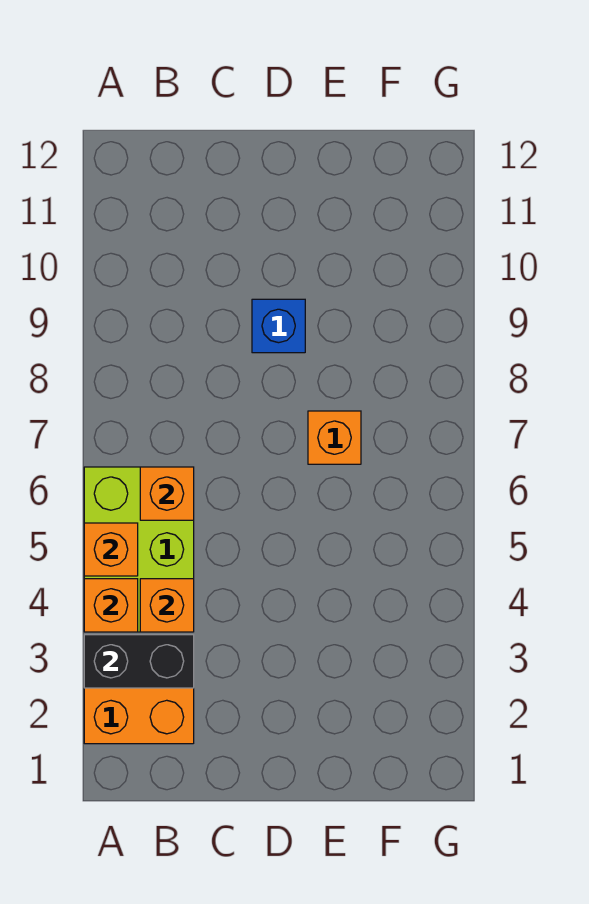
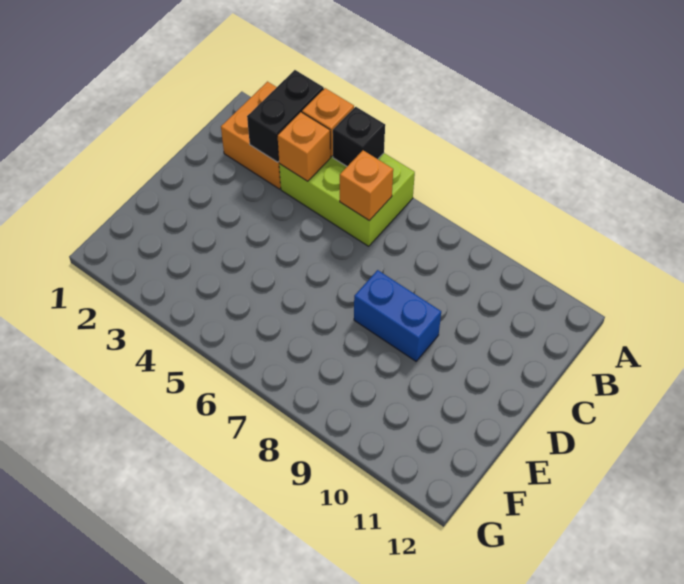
orange brick A5 level 2 -> black brick A5 level 2
blue brick D9 level 1 -> blue brick D8:D9 level 1
orange brick E7 level 1 -> none

